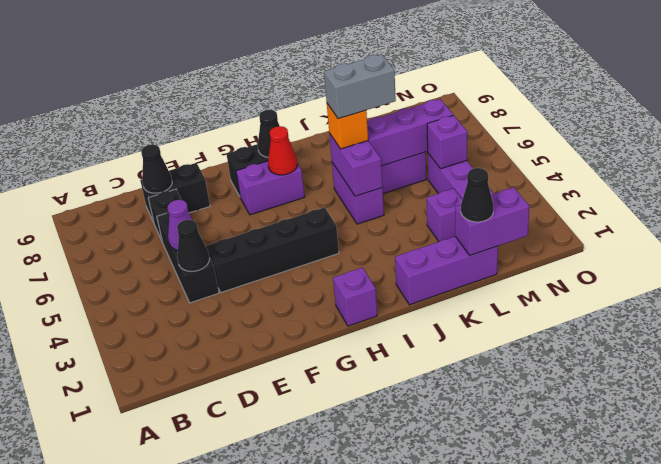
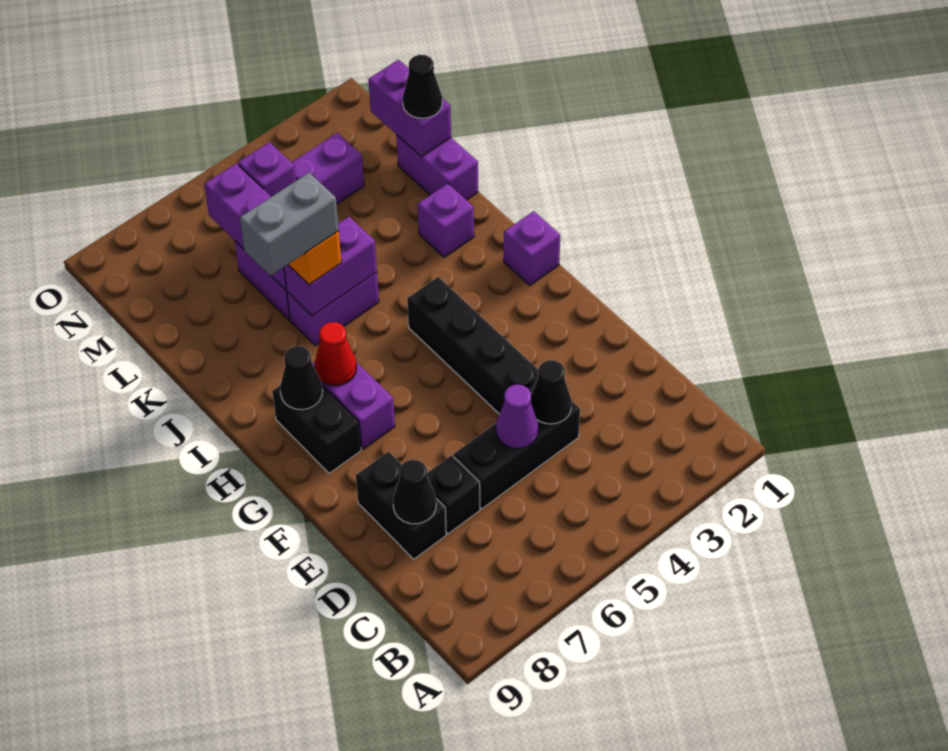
purple brick J1:L1 level 1 -> purple brick K1:L1 level 1
grey brick J6:K6 level 4 -> grey brick J6:J7 level 4
purple brick L3 level 1 -> purple brick J2 level 1

